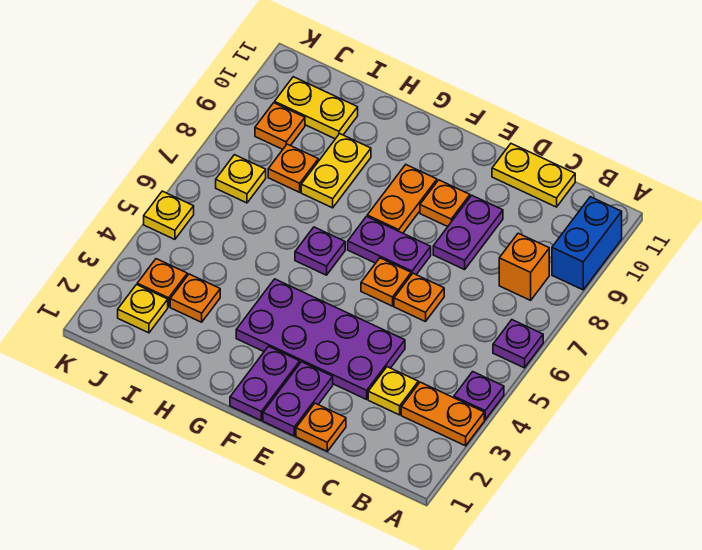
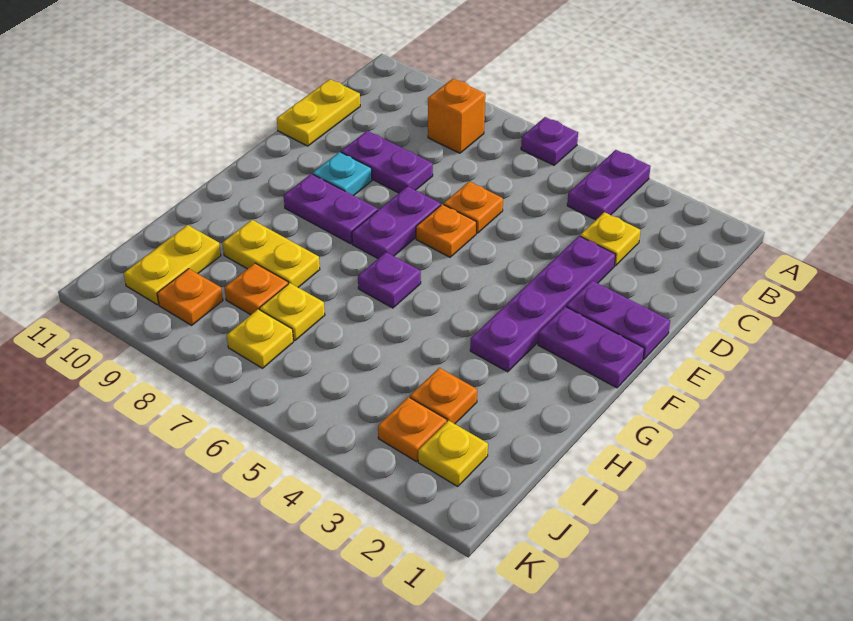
orange plate A3:B3 level 1 -> none
purple plate A4 level 1 -> purple plate A4:B4 level 1
blue brick A9:A10 level 1 -> none
orange plate D1 level 1 -> none
purple plate D3:G4 level 1 -> purple plate D3:G3 level 1
orange plate E9 level 1 -> cyan plate E9 level 1
orange plate F8:F9 level 1 -> purple plate F8:F9 level 1
yellow plate K5 level 1 -> yellow plate I7 level 1

